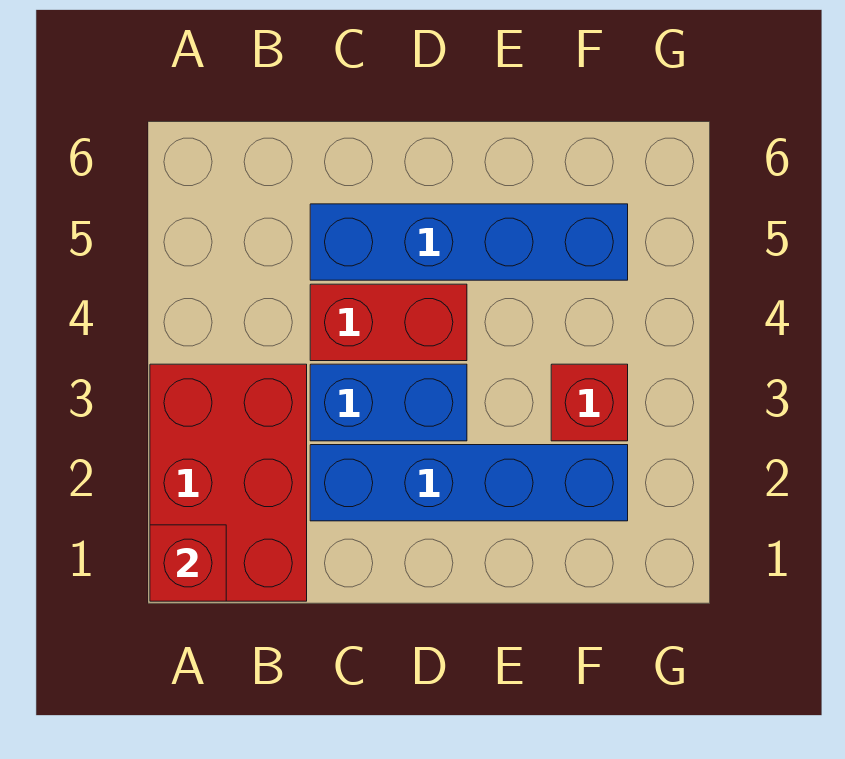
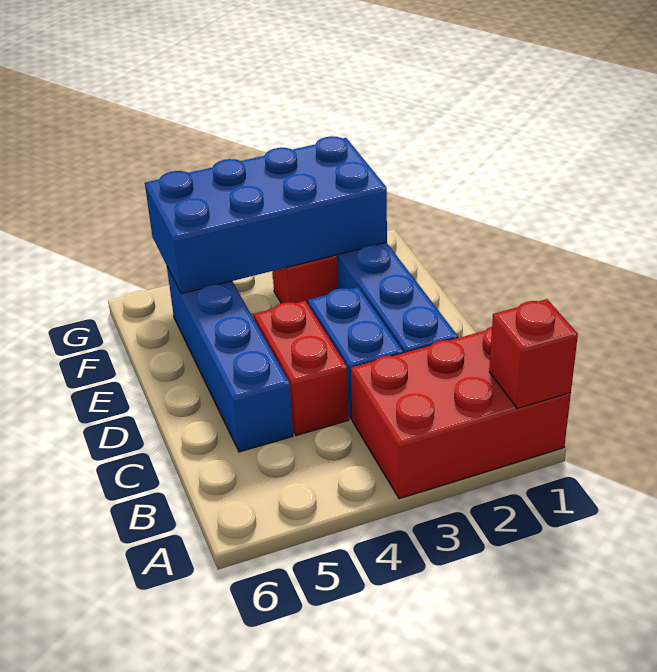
none -> blue brick F2:G5 level 2

